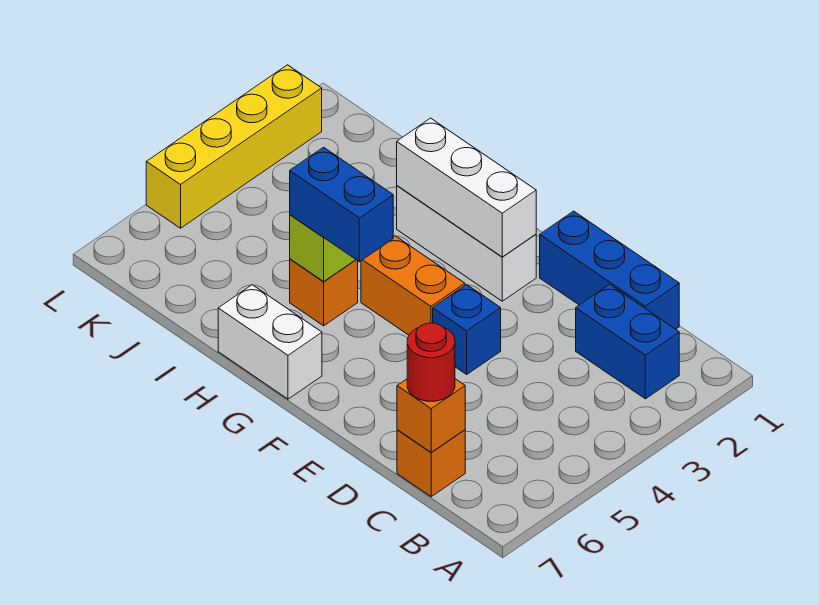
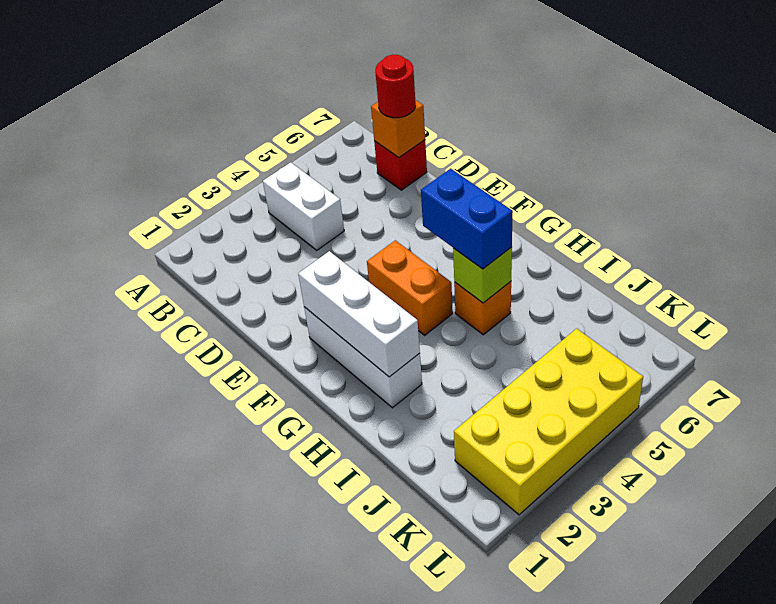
blue brick B2:C2 level 1 -> none
blue brick C1:E1 level 1 -> none
orange brick C7 level 1 -> red brick C7 level 1
blue brick E4 level 1 -> none
white brick G7:H7 level 1 -> white brick B4:C4 level 1
yellow brick L2:L5 level 1 -> yellow brick K2:L5 level 1

